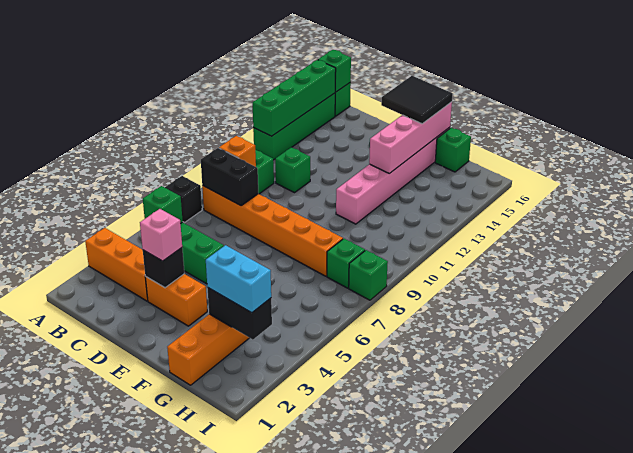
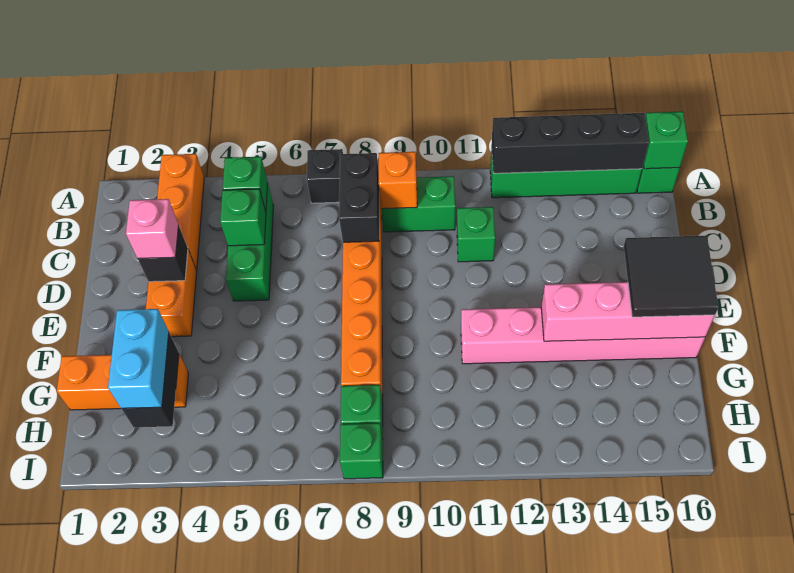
green brick A12:A15 level 2 -> black brick A12:A15 level 2
green brick G16 level 1 -> green brick C5 level 2

